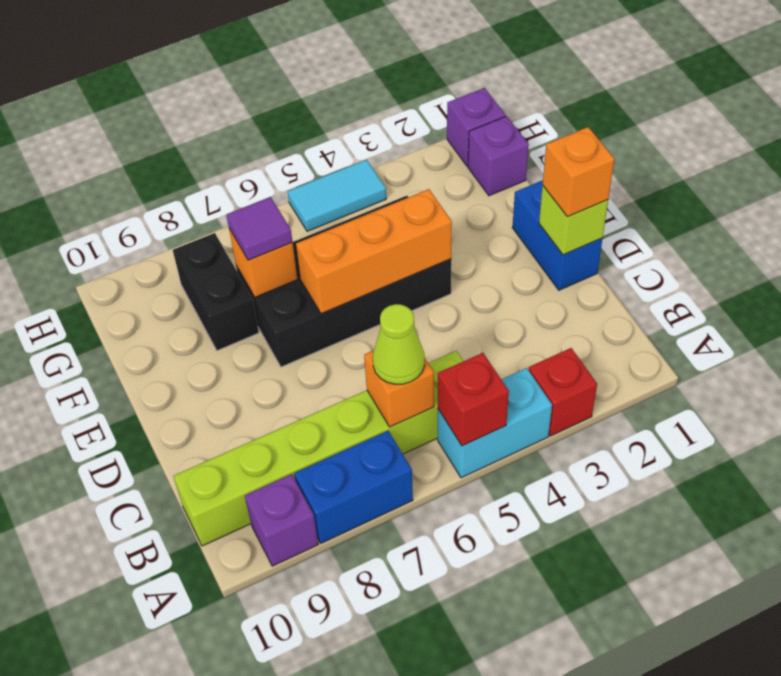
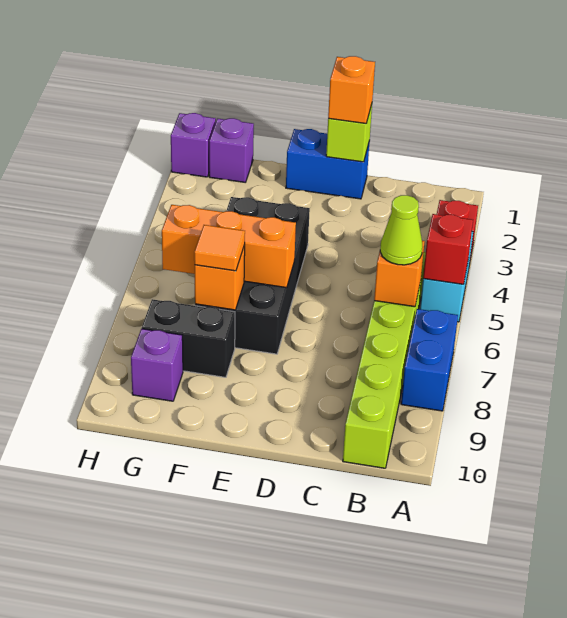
purple brick A9 level 1 -> purple brick G9 level 1
orange brick E4:E6 level 2 -> orange brick E6:G6 level 2
purple tile F7 level 3 -> orange tile F7 level 3
cyan tile H4:H5 level 1 -> none

